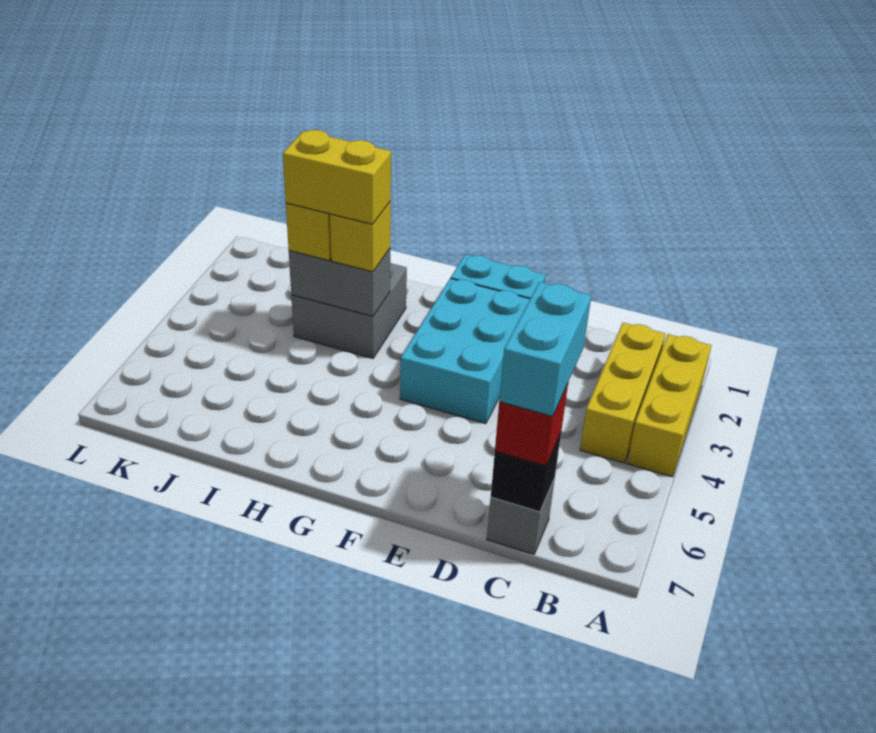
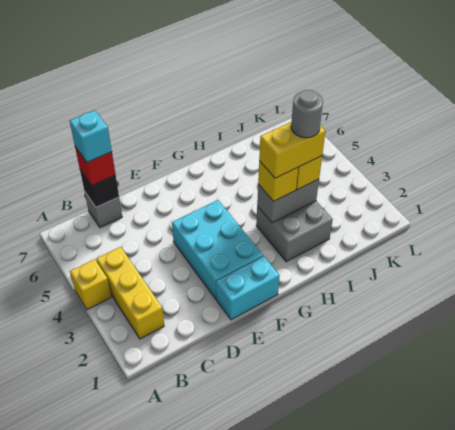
yellow brick A2:A4 level 1 -> yellow brick A4 level 1
cyan brick C6:C7 level 4 -> cyan brick C7 level 4
none -> grey round brick I3 level 5

